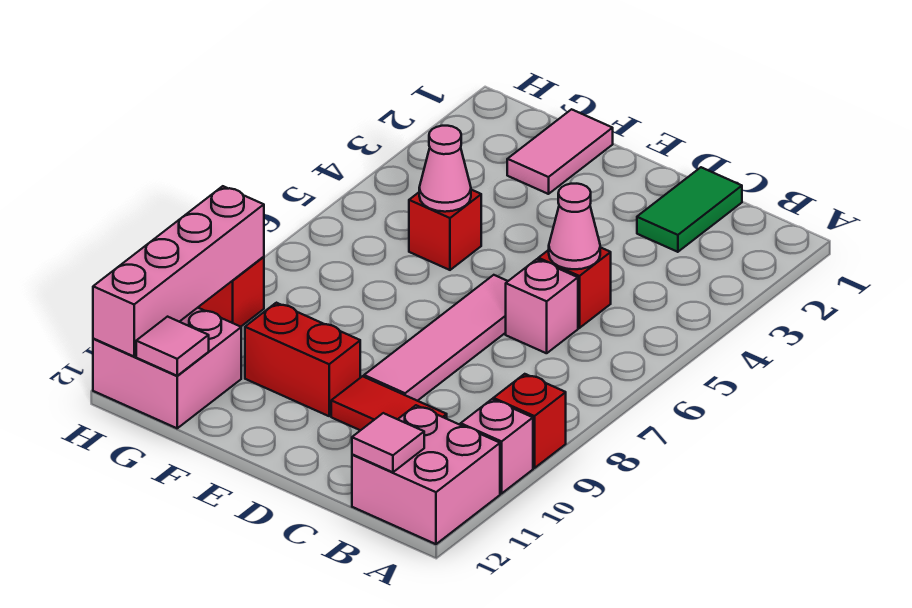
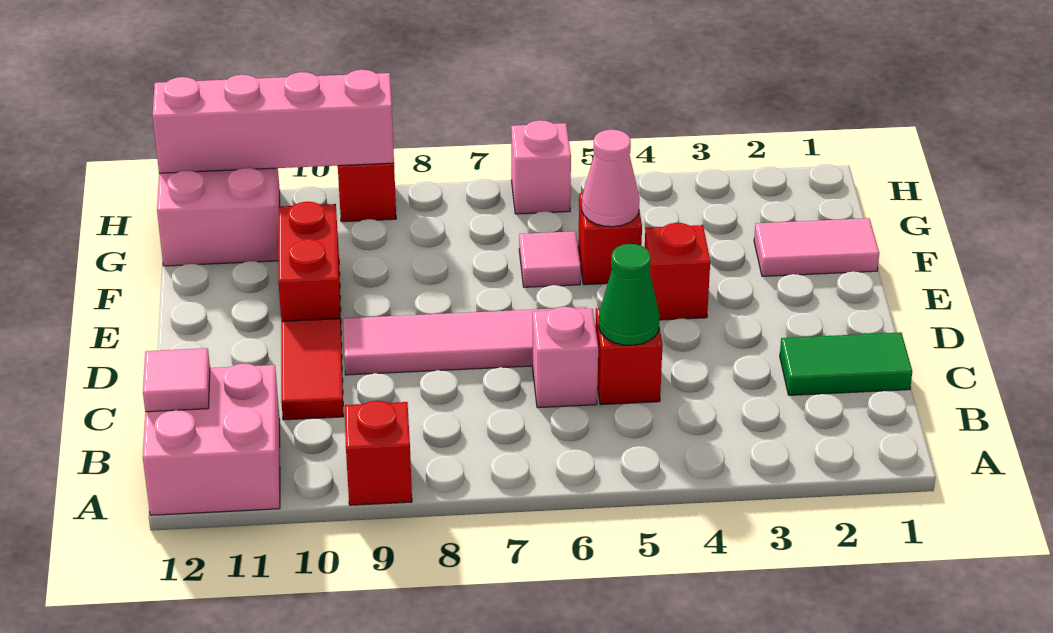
pink brick A10 level 1 -> pink brick H6 level 1
pink cone C5 level 2 -> green cone C5 level 2
none -> red brick E4 level 1
pink tile G12 level 2 -> pink tile F6 level 1

